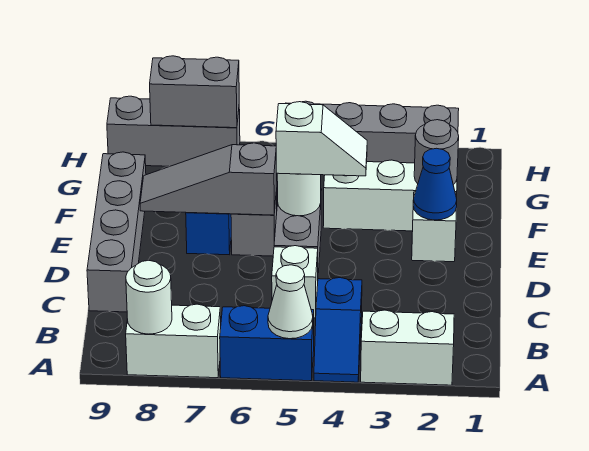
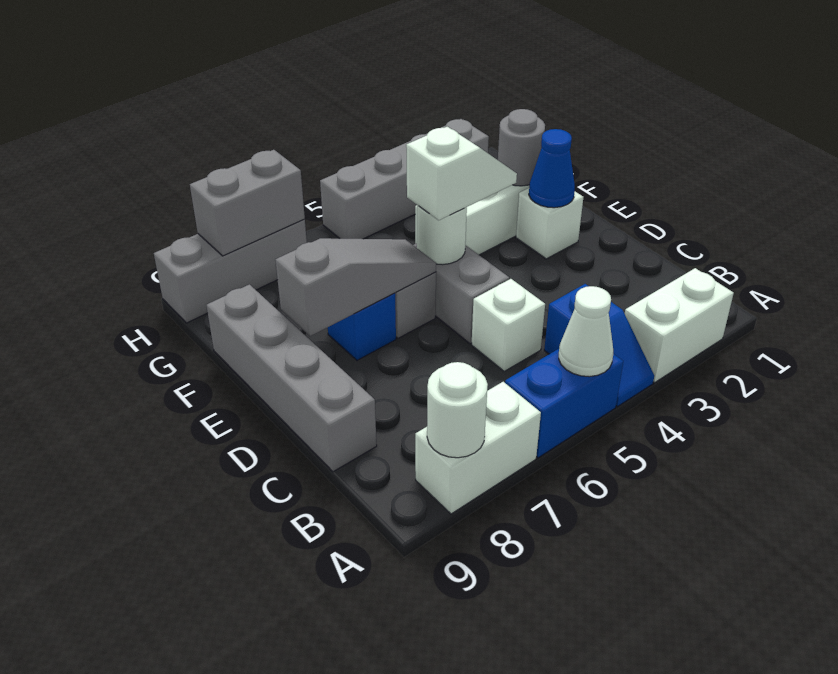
grey slope E6:E8 level 2 top 6 -> grey slope E6:E8 level 2 top 8

